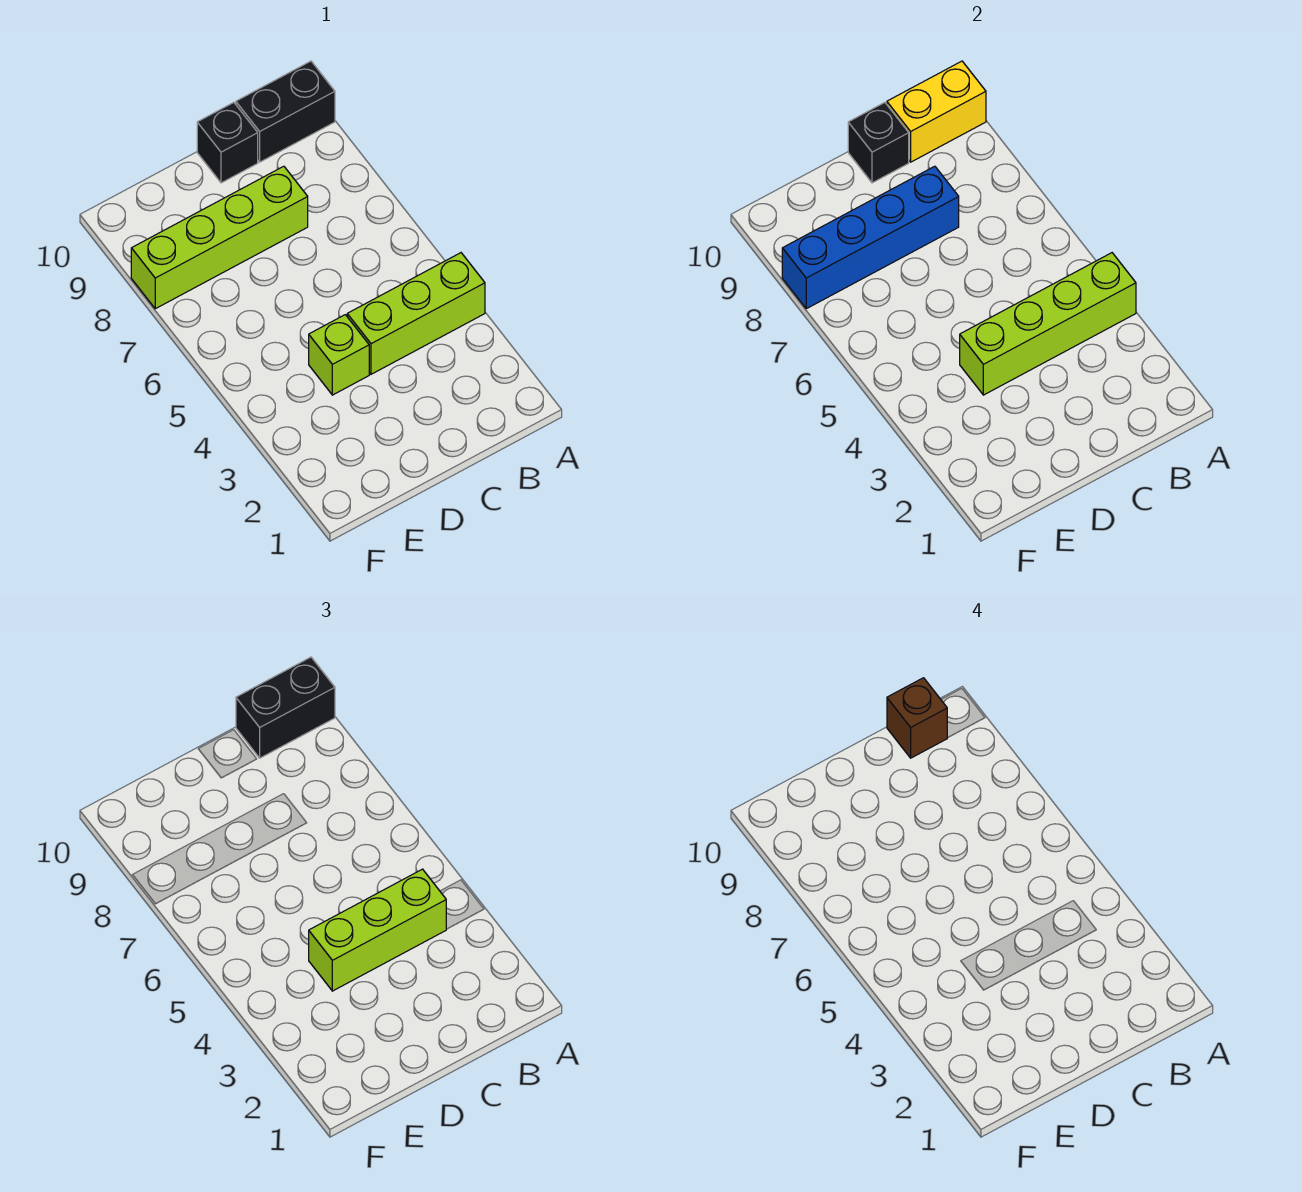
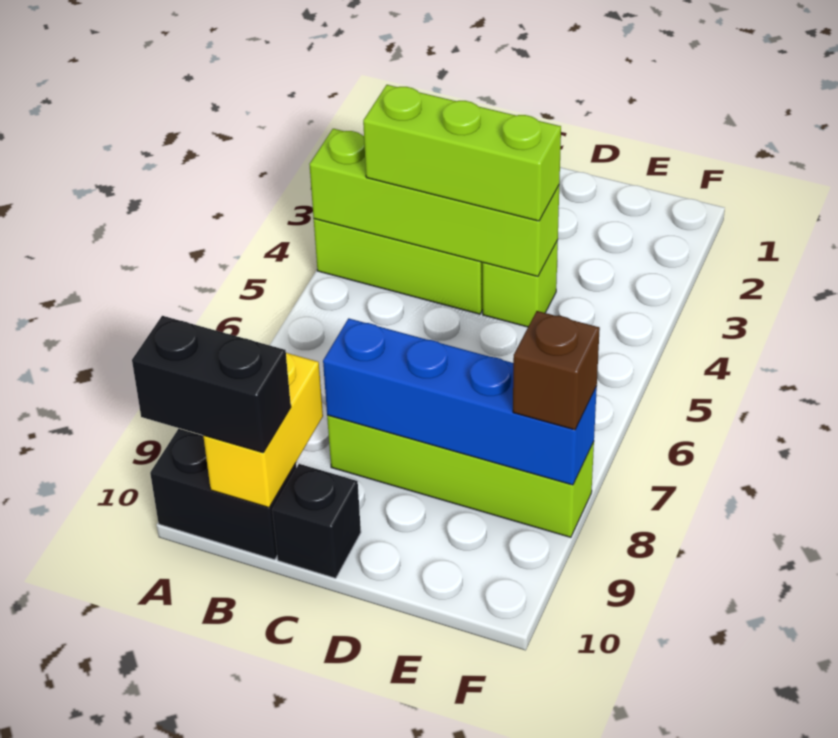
yellow brick A10:B10 level 2 -> yellow brick B9:B10 level 2
brown brick B10 level 4 -> brown brick F8 level 3
black brick C10 level 2 -> none

